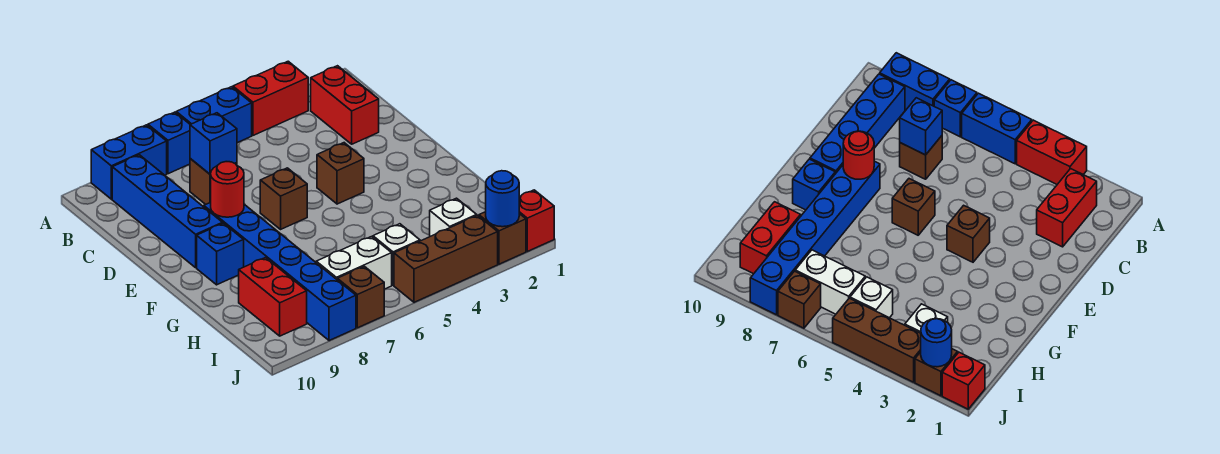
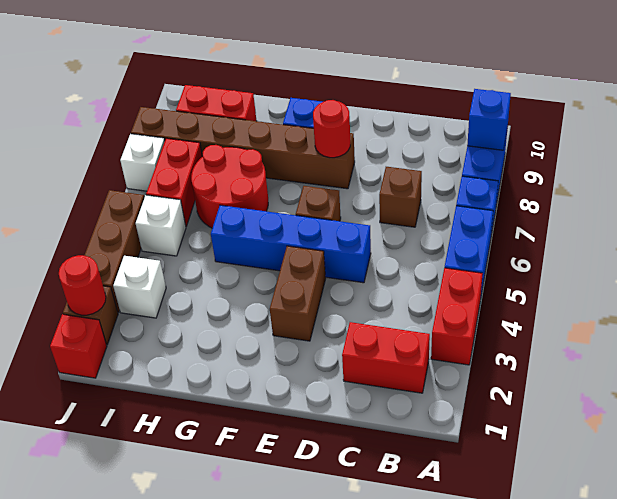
blue brick B9:E9 level 1 -> blue brick D5:G5 level 1
blue brick C7 level 2 -> blue brick A9 level 2
brown brick E4 level 1 -> brown brick E3:E4 level 1
blue brick E8:J8 level 1 -> brown brick E8:J8 level 1
none -> red round brick G6:H7 level 1
white brick I6:I7 level 1 -> red brick I6:I7 level 1
blue round brick J2 level 2 -> red round brick J2 level 2
brown brick J7 level 1 -> white brick J7 level 1

